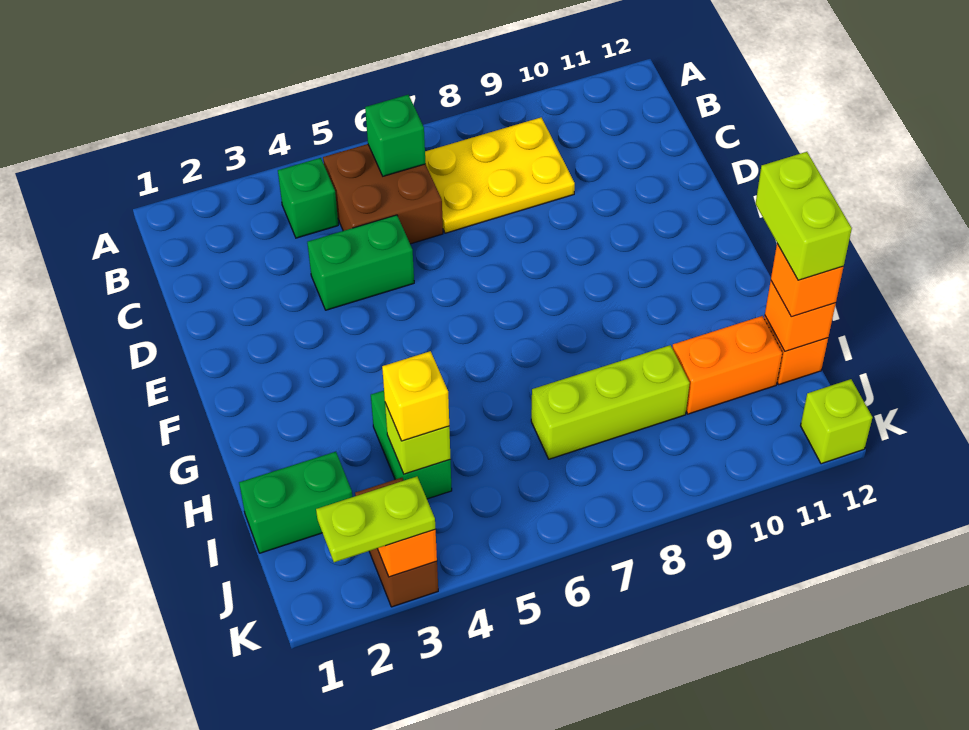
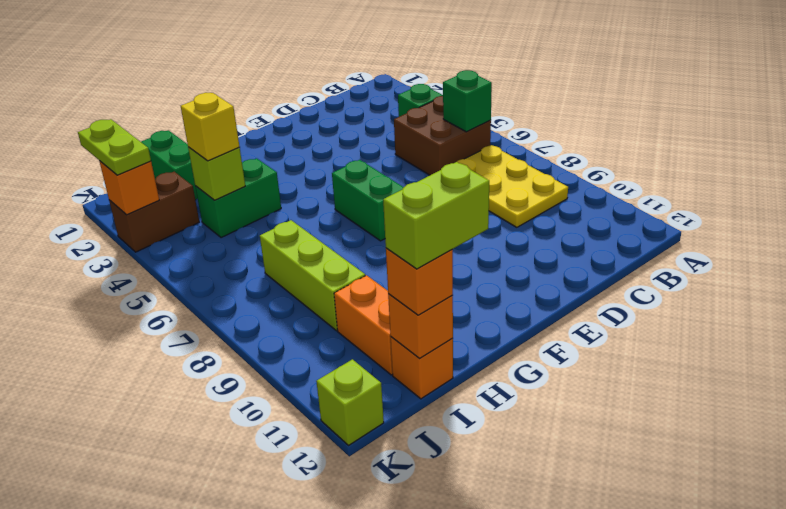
green brick D4:D5 level 1 -> green brick F6:F7 level 1

